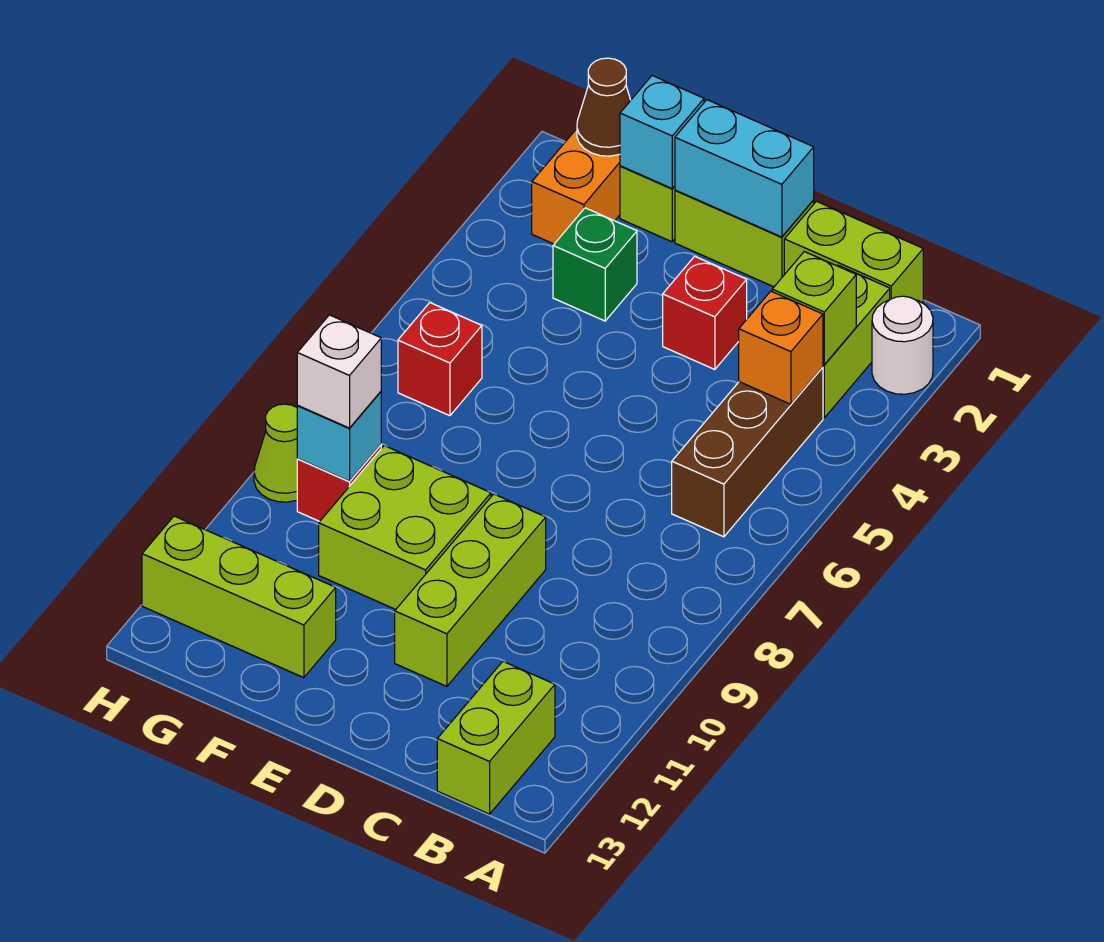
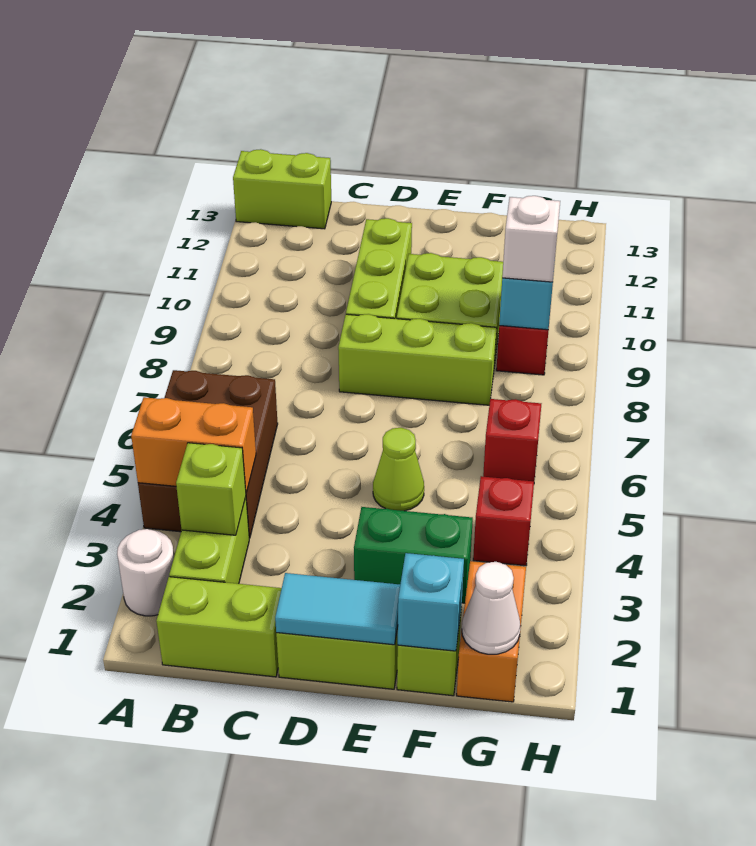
brown brick B4:B6 level 1 -> brown brick A4:B6 level 1
orange brick B4 level 2 -> orange brick A4:B4 level 2
lime brick B12:B13 level 1 -> lime brick A13:B13 level 1
cyan brick D1:E1 level 2 -> cyan tile D1:E1 level 2
red brick D3 level 1 -> red brick G4 level 1
green brick F3 level 1 -> green brick E3:F3 level 1
lime brick F12:H12 level 1 -> lime brick D8:F8 level 1
brown cone G1 level 2 -> white cone G1 level 2
lime cone H9 level 1 -> lime cone E5 level 1

